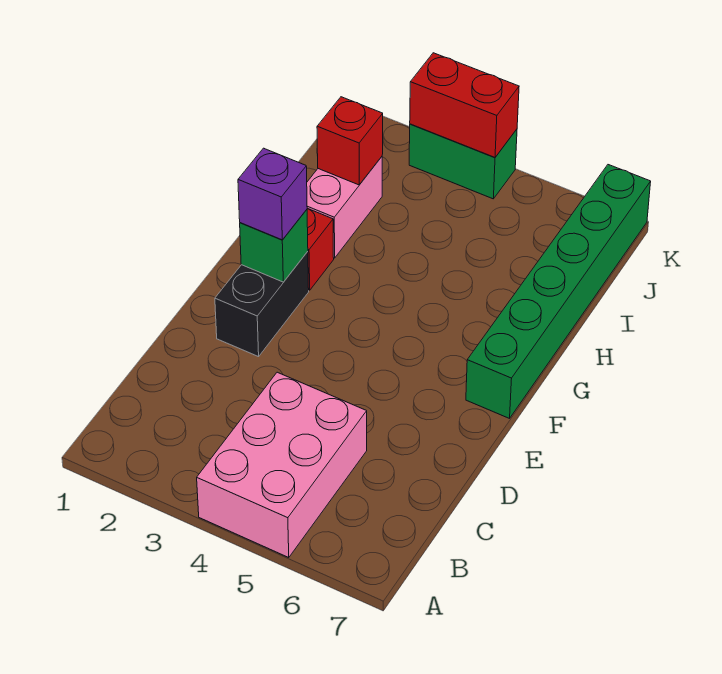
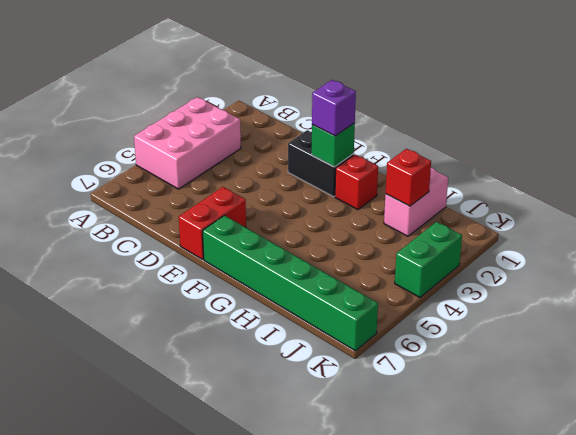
pink brick A4:C5 level 1 -> pink brick A3:B5 level 1
pink brick H2:I2 level 1 -> pink brick I1:I2 level 1
red brick K3:K4 level 2 -> red brick E6:E7 level 1

